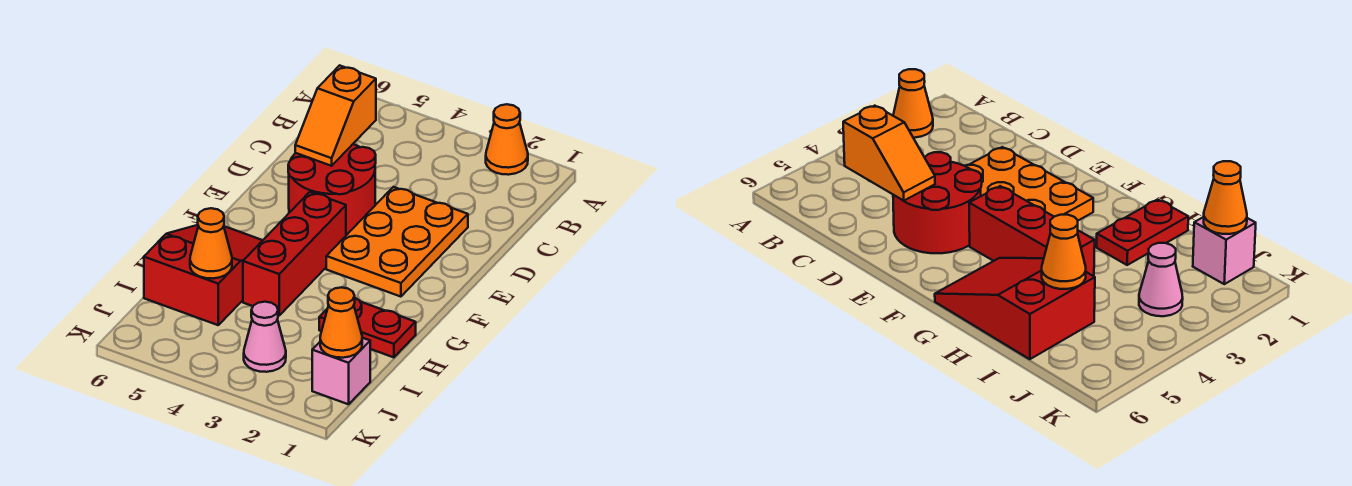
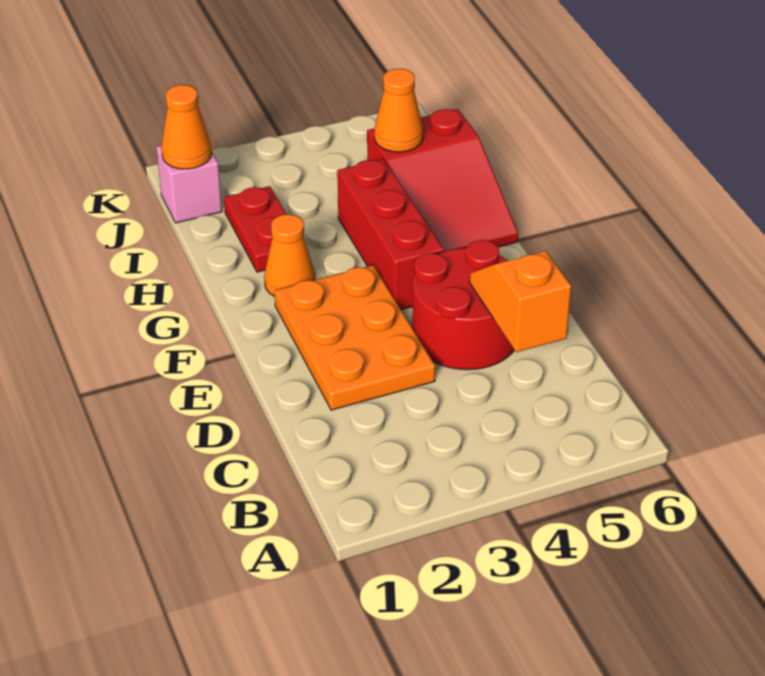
orange cone A2 level 1 -> orange cone G2 level 1
red plate H1:H2 level 1 -> red plate H2:I2 level 1
pink cone J3 level 1 -> none

